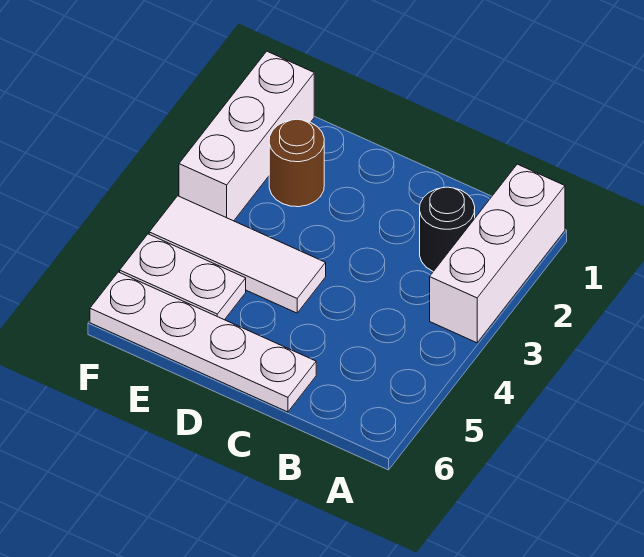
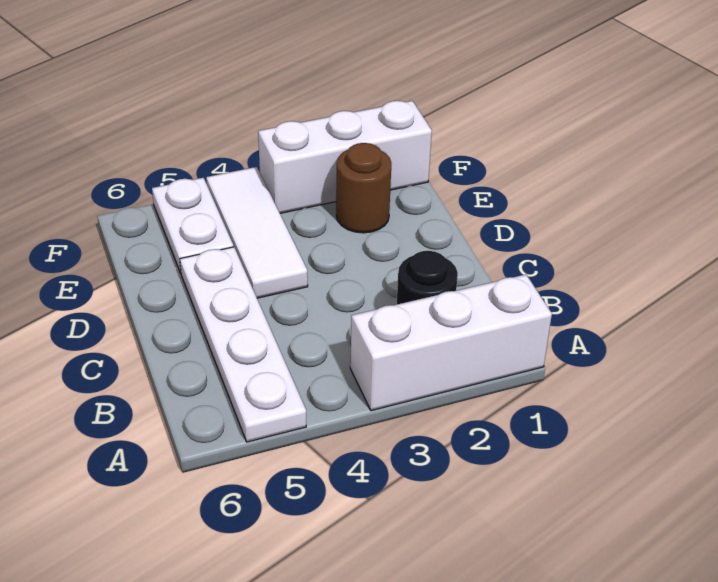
white plate C6:F6 level 1 -> white plate A5:D5 level 1

